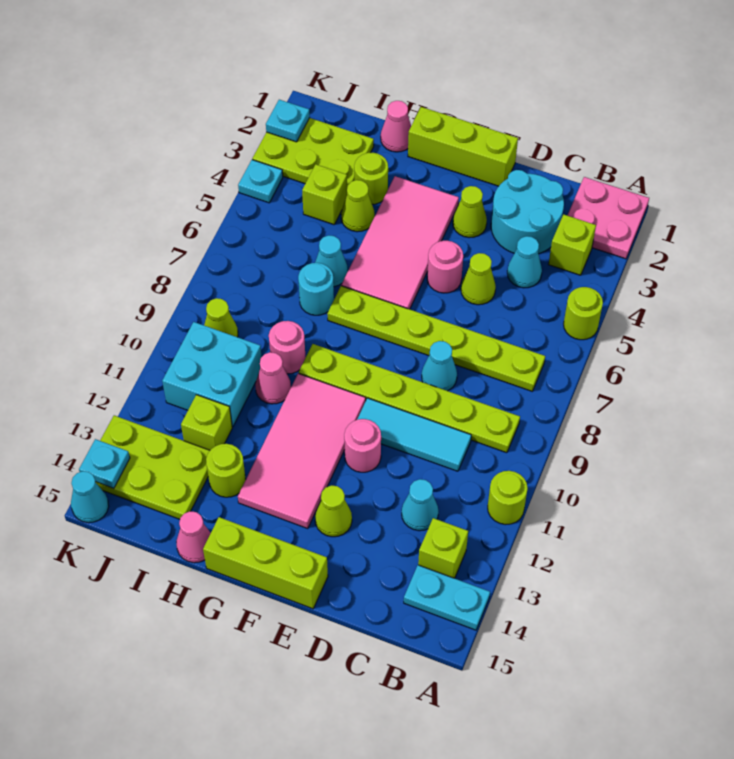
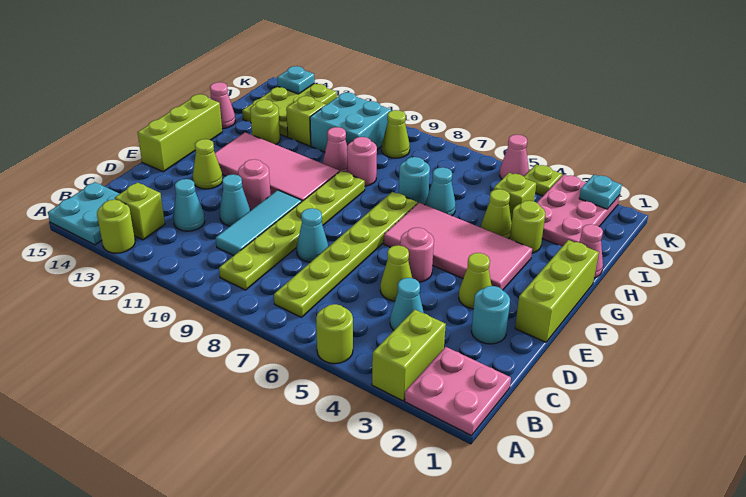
lime round brick A11 level 1 -> lime round brick A13 level 1
cyan plate A14:B14 level 1 -> cyan plate A14:B15 level 1
lime brick B3 level 1 -> lime brick A3:B3 level 1
cyan round brick C2:D3 level 1 -> cyan round brick D2 level 1
lime plate I2:K3 level 1 -> pink plate I2:K3 level 1
cyan plate K4 level 1 -> lime plate K4 level 1
none -> pink cone K5 level 1
cyan cone K15 level 1 -> cyan cone D11 level 1

